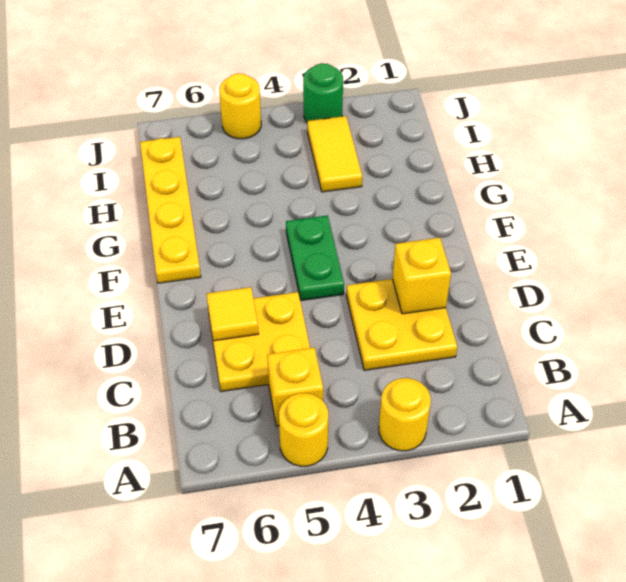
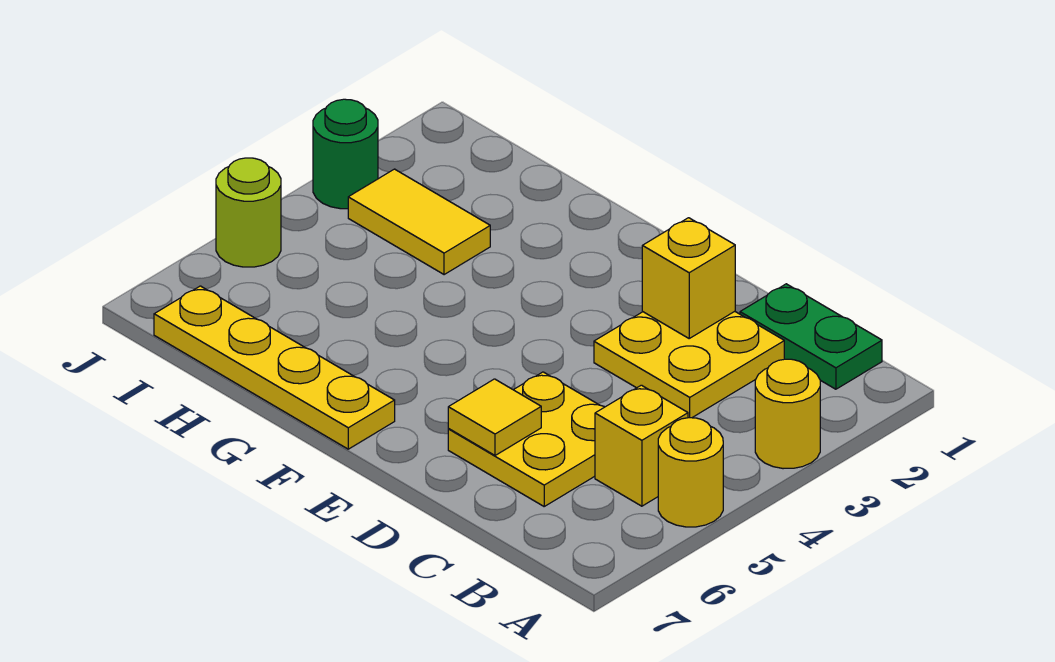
green plate E4:F4 level 1 -> green plate B1:C1 level 1
yellow round brick J5 level 1 -> lime round brick J5 level 1

